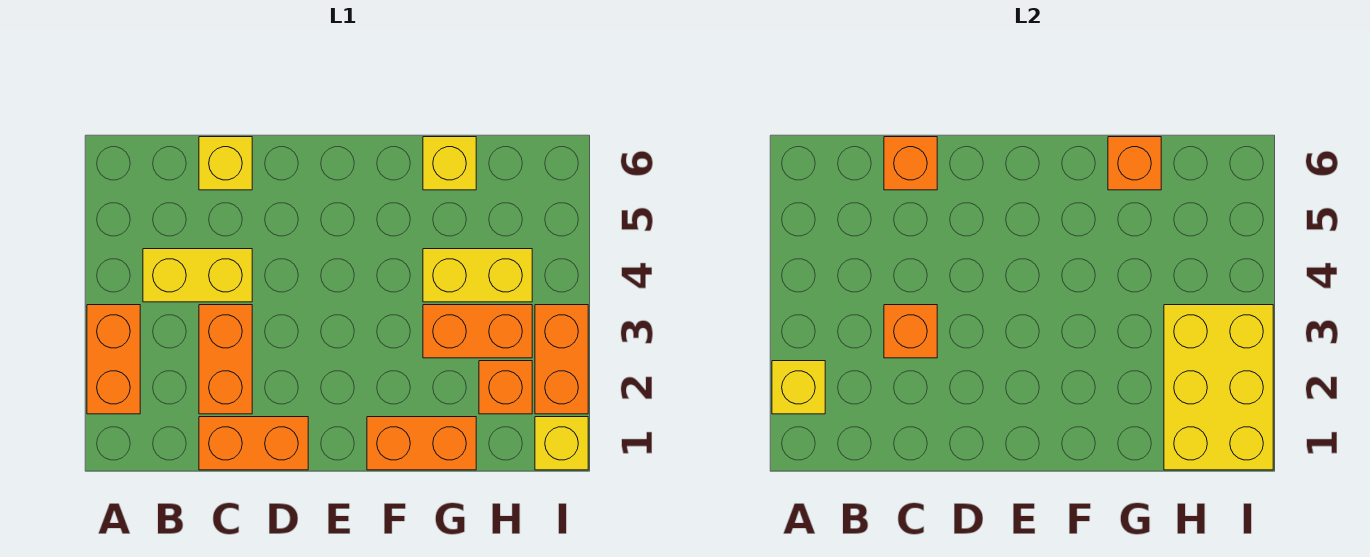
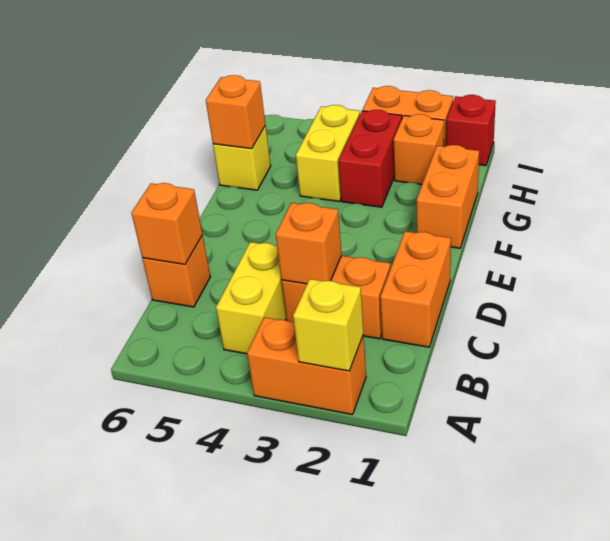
yellow brick C6 level 1 -> orange brick C6 level 1
orange brick G3:H3 level 1 -> red brick G3:H3 level 1
yellow brick H1:I3 level 2 -> none
yellow brick I1 level 1 -> red brick I1 level 1

